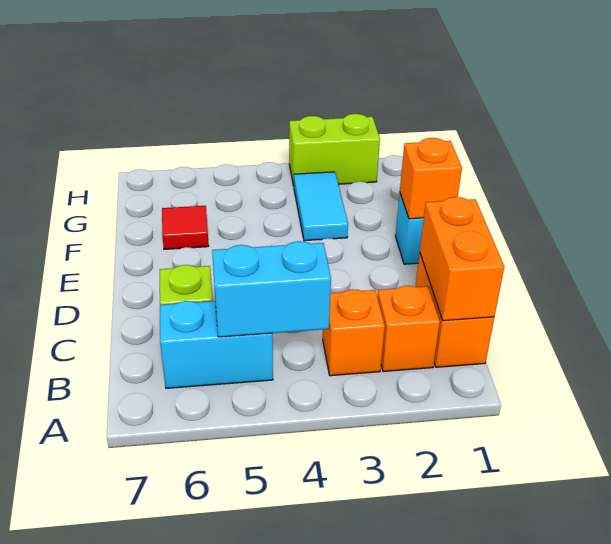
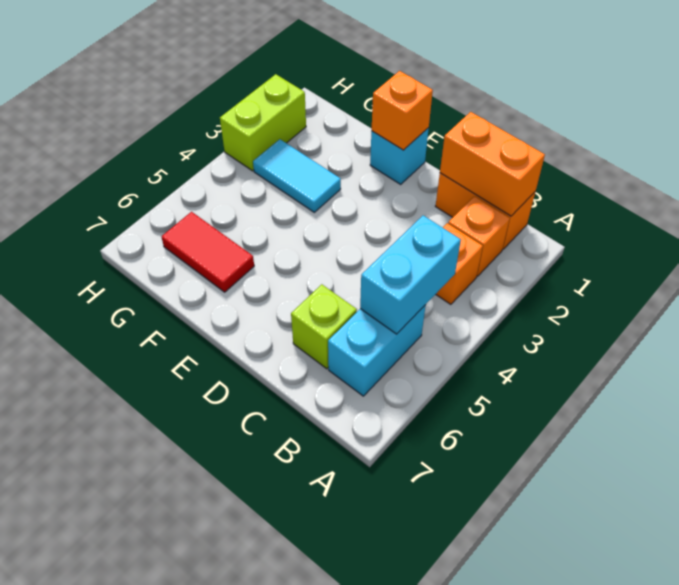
red tile F6 level 1 -> red tile F6:G6 level 1

